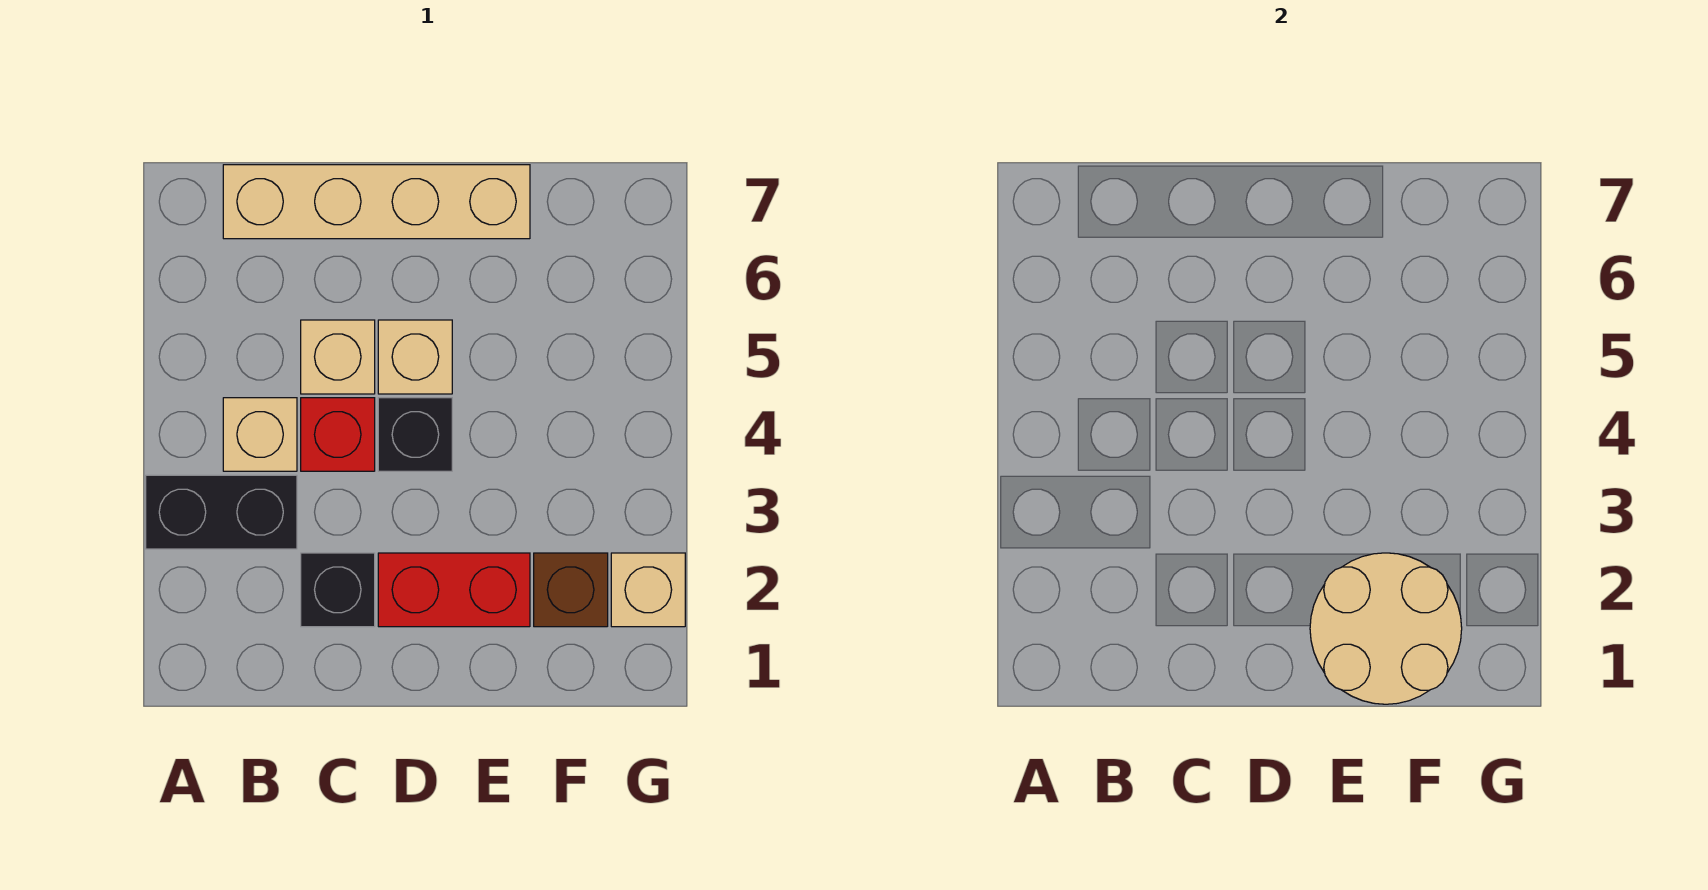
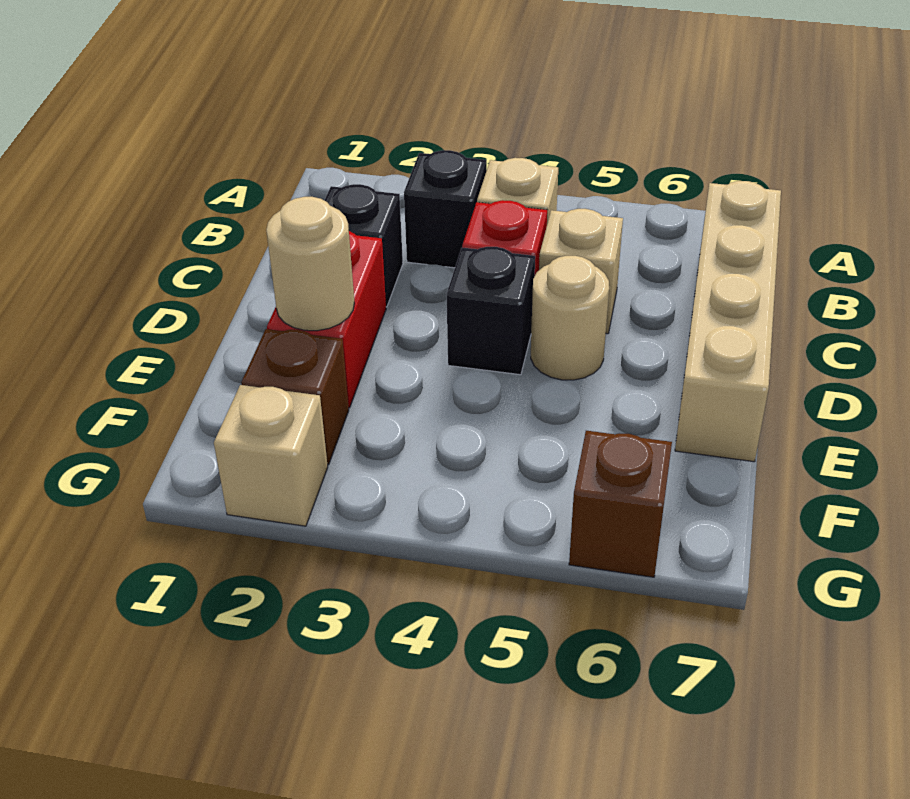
black brick A3:B3 level 1 -> black brick B3 level 1
tan brick D5 level 1 -> tan round brick D5 level 1
tan round brick E1:F2 level 2 -> tan round brick E2 level 2
none -> brown brick G6 level 1

